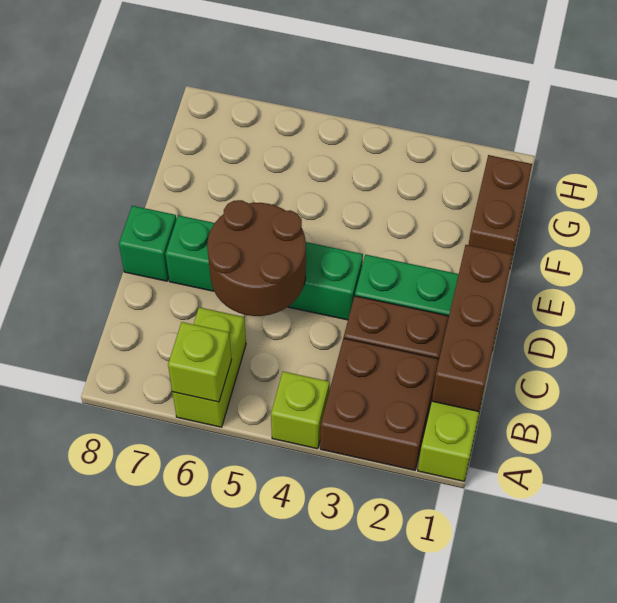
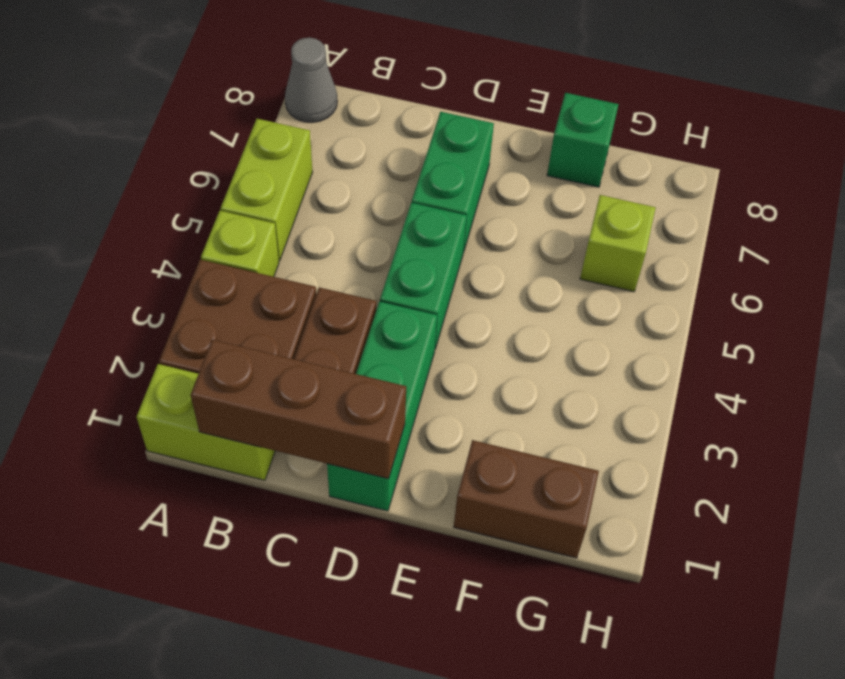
lime brick A6:B6 level 1 -> lime brick A5:A6 level 1
lime brick A6 level 2 -> lime brick G6 level 1
none -> grey cone A8 level 1
brown round brick C5:D6 level 2 -> none
green brick D8 level 1 -> green brick F8 level 1

